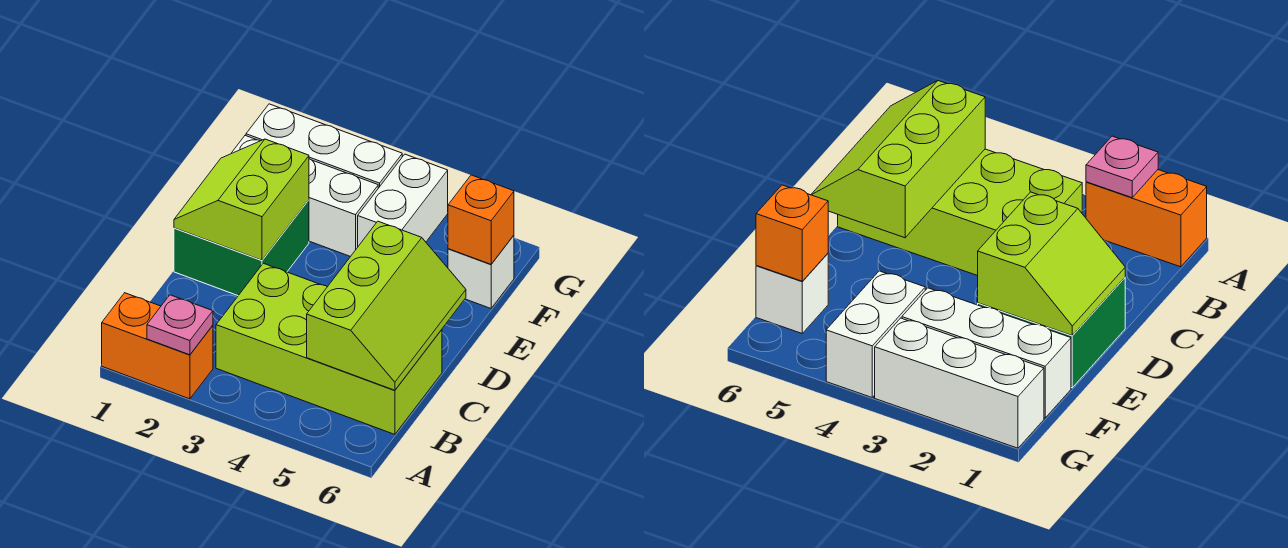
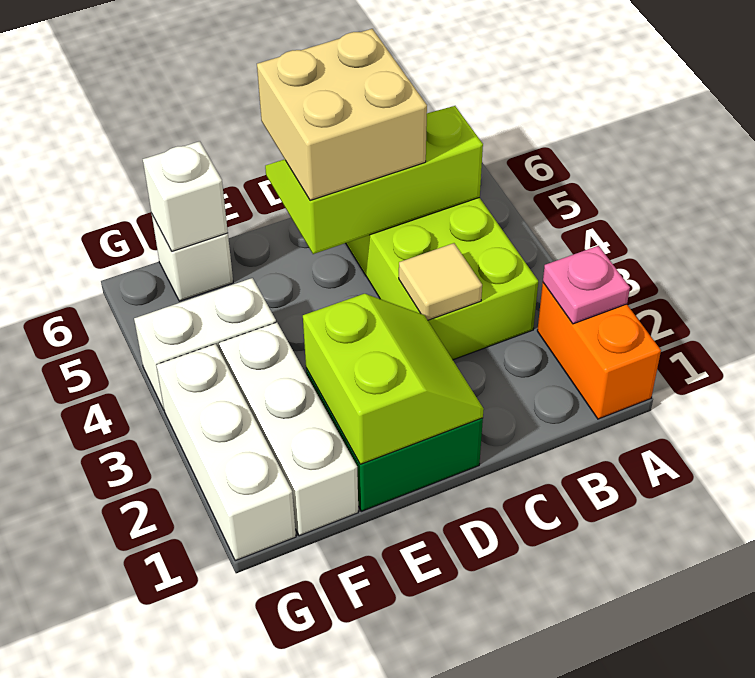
none -> tan tile C3 level 2
none -> tan brick C5:D6 level 3
lime slope D1:E2 level 2 top 2 -> lime slope D1:E2 level 2 top E
orange brick F6 level 2 -> white brick F6 level 2

